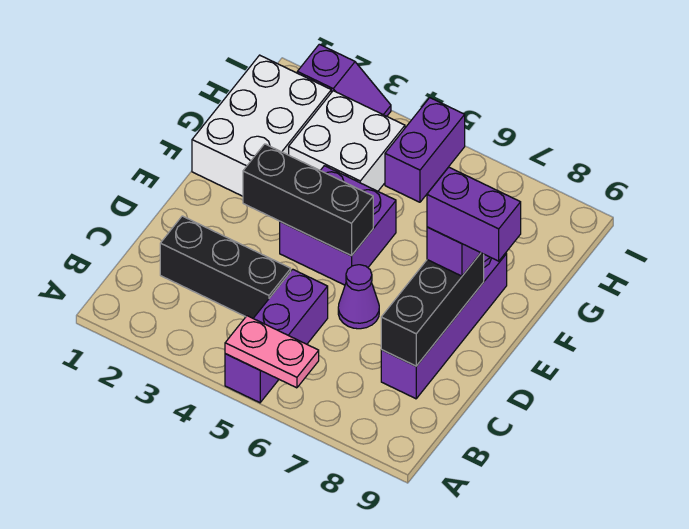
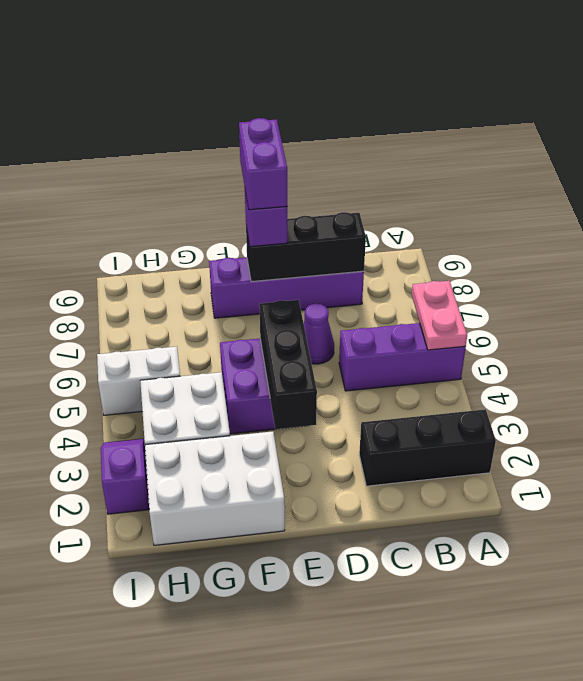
black brick C2:C4 level 1 -> black brick A2:C2 level 1
purple brick H5:I5 level 1 -> white brick H5:I5 level 1

